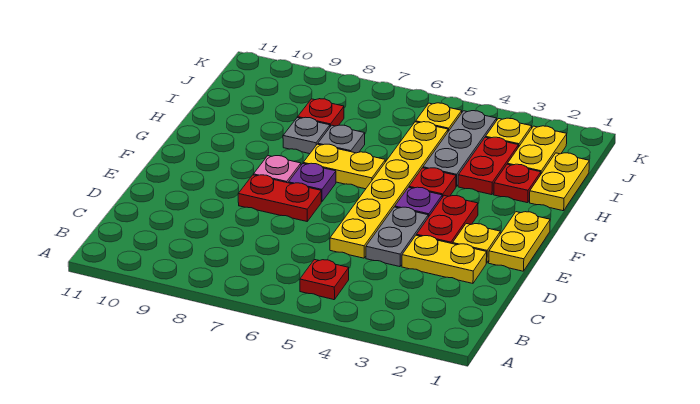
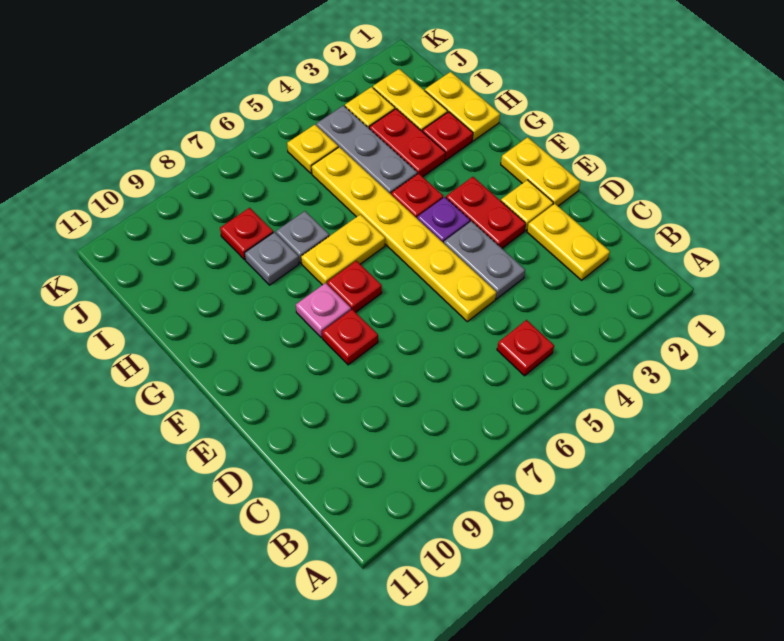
yellow plate D2:D3 level 1 -> yellow plate C2:D2 level 1
red plate E7:E8 level 1 -> red plate E8 level 1
purple plate F7 level 1 -> red plate F7 level 1

